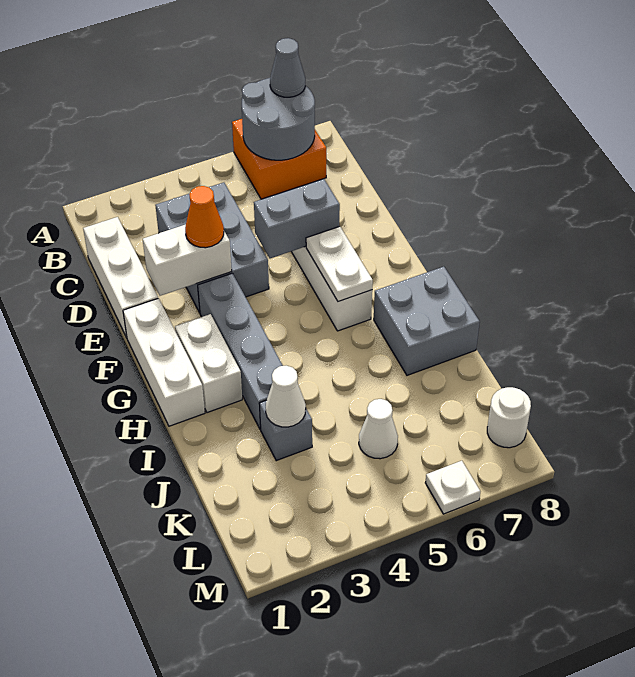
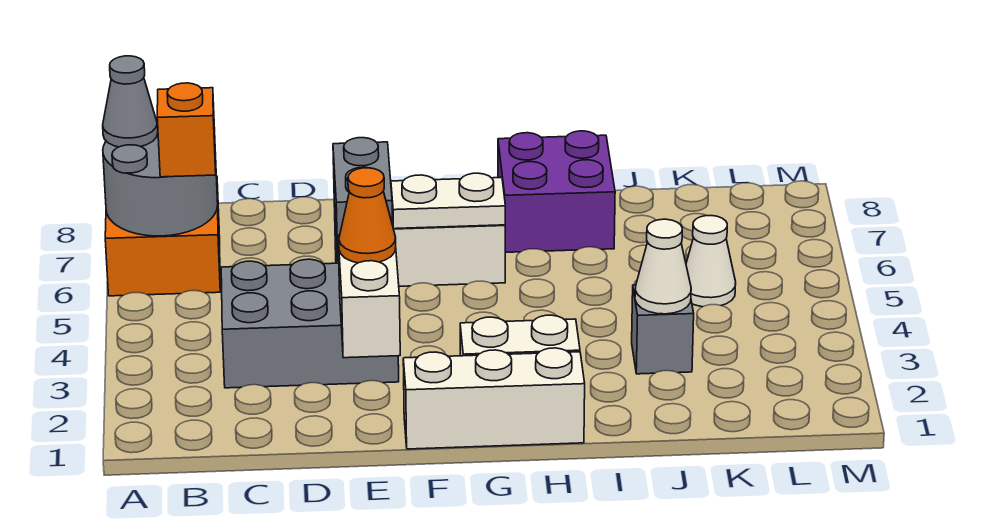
none -> orange brick B6 level 3
white brick C1:E1 level 1 -> none
grey brick F3:I3 level 1 -> none
grey brick H7:I8 level 1 -> purple brick H7:I8 level 1
white round brick L8 level 1 -> none
white plate M6 level 1 -> none

